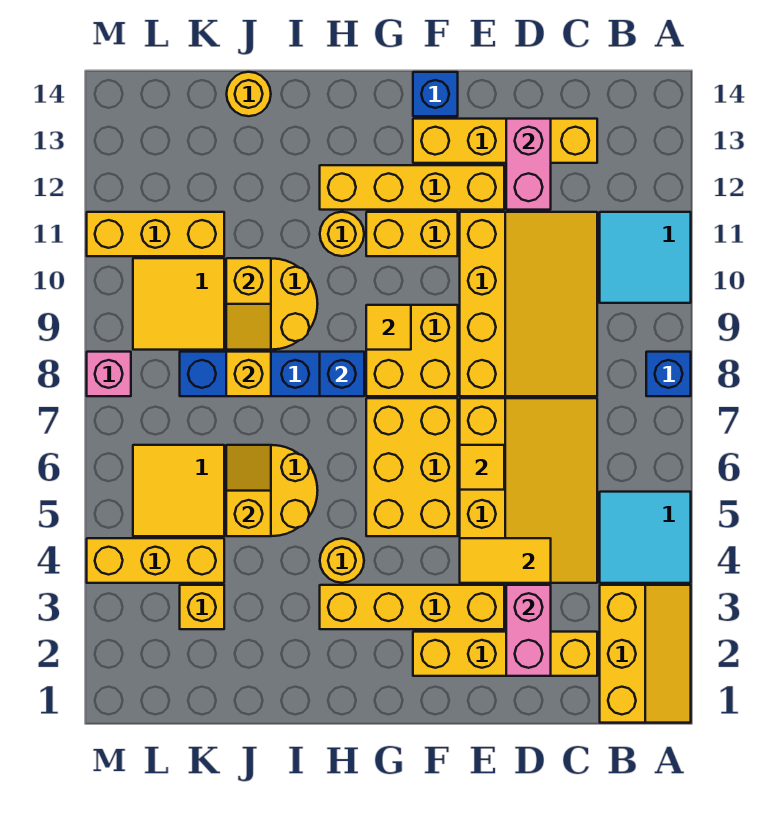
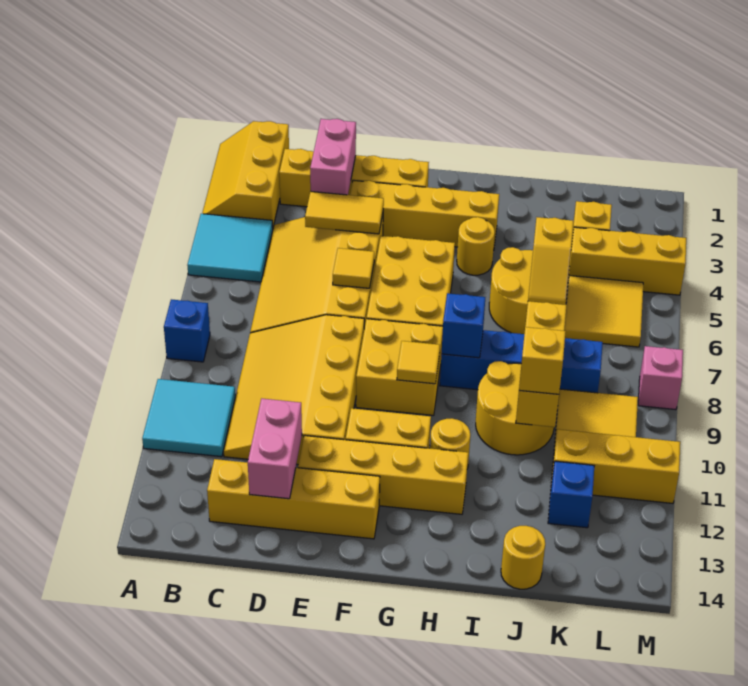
blue brick F14 level 1 -> blue brick K12 level 1
none -> yellow brick J10 level 3

